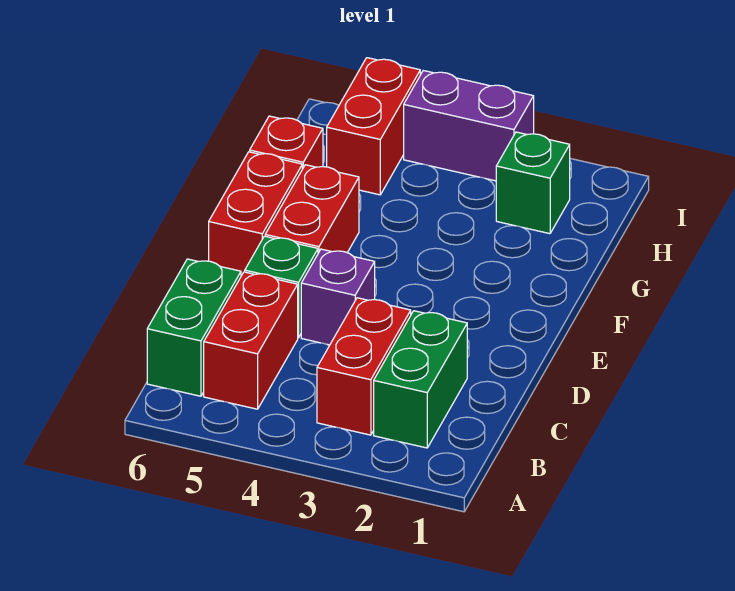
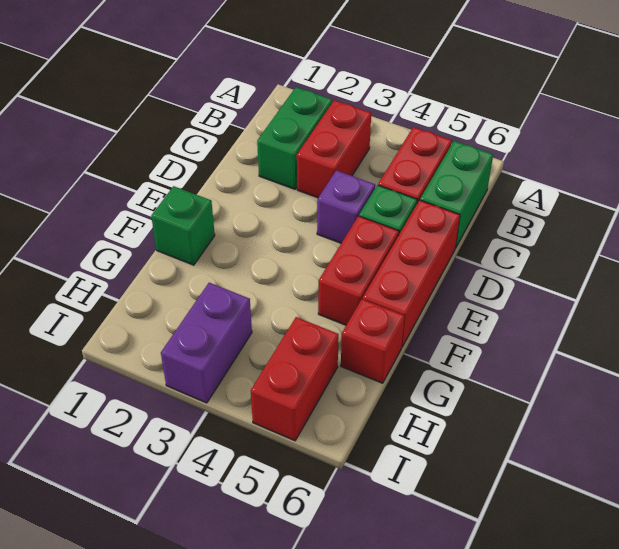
red brick E6:F6 level 1 -> red brick D6:F6 level 1
green brick H2 level 1 -> green brick F1 level 1
purple brick I3:I4 level 1 -> purple brick H3:I3 level 1

